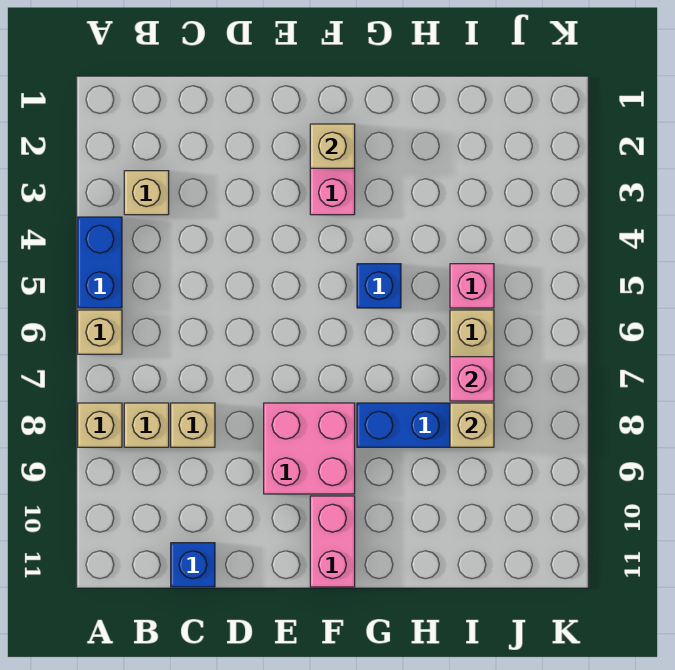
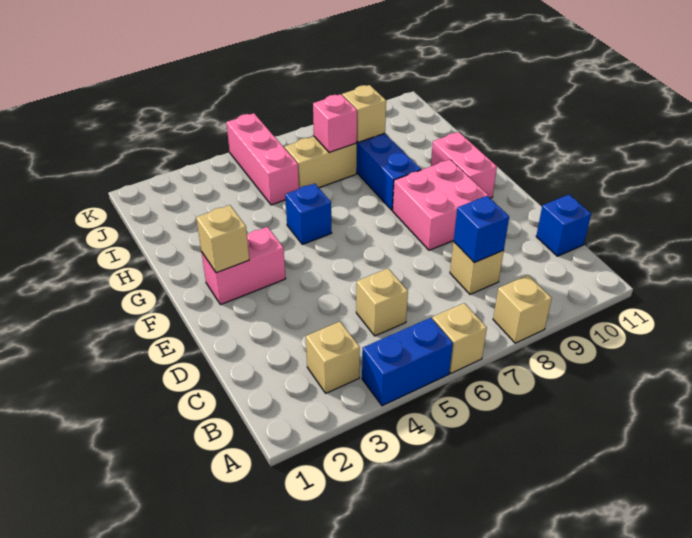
tan brick B8 level 1 -> tan brick C5 level 1
none -> blue brick C8 level 2
pink brick F10:F11 level 1 -> pink brick F10:G10 level 1
pink brick I5 level 1 -> pink brick I5:K5 level 1

